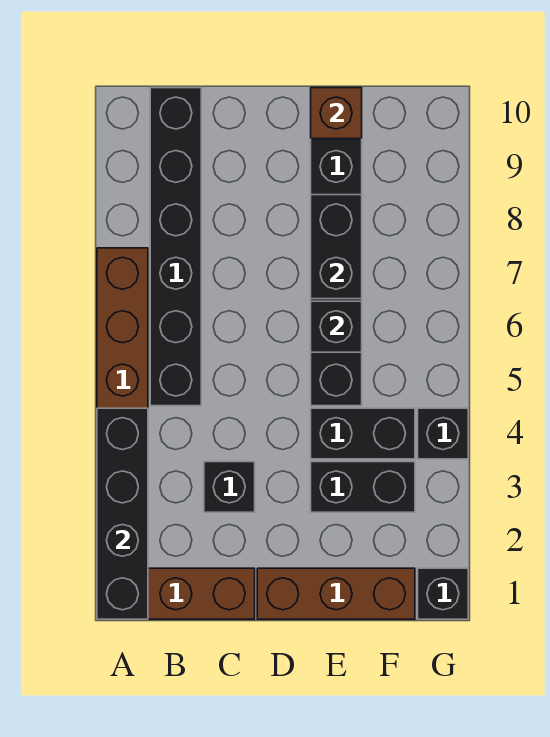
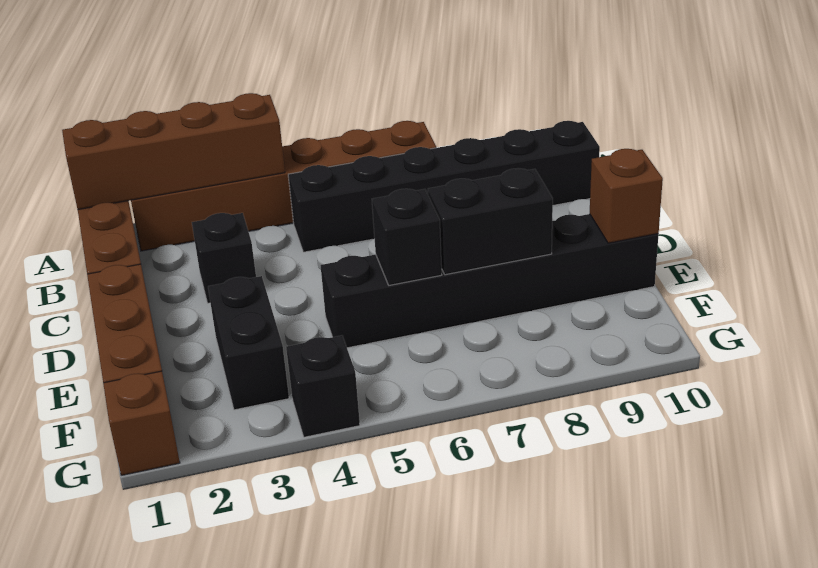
black brick A1:A4 level 2 -> brown brick A1:A4 level 2
black brick E4:F4 level 1 -> none
black brick G1 level 1 -> brown brick G1 level 1

